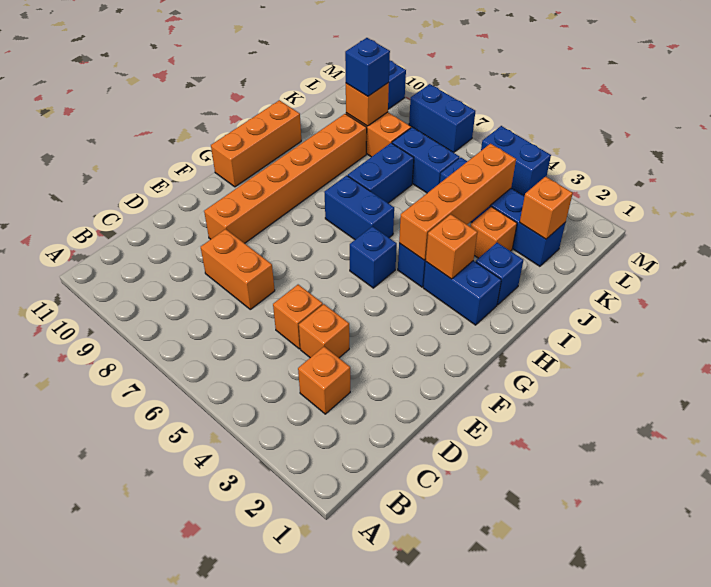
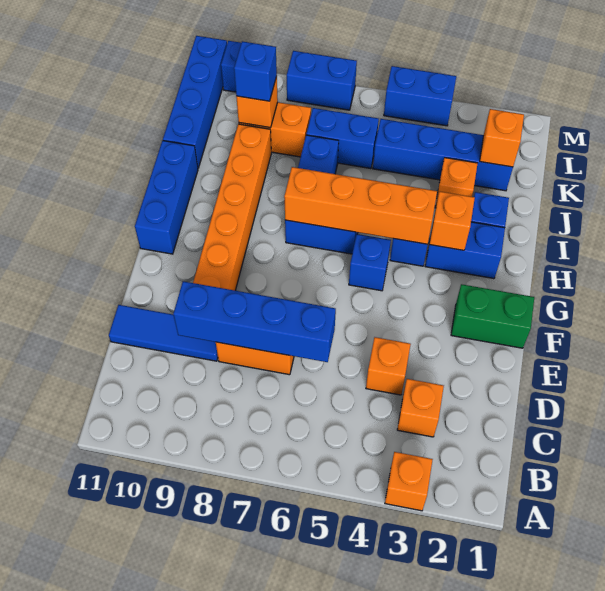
orange brick D5 level 1 -> orange brick A3 level 1
none -> blue brick D6:D9 level 2
none -> blue tile D9:D11 level 1
none -> green brick F1:F2 level 1
orange brick G11:I11 level 1 -> blue brick G11:I11 level 1
orange brick H4:K4 level 2 -> orange brick H4:H7 level 2
none -> blue brick J11:M11 level 1

